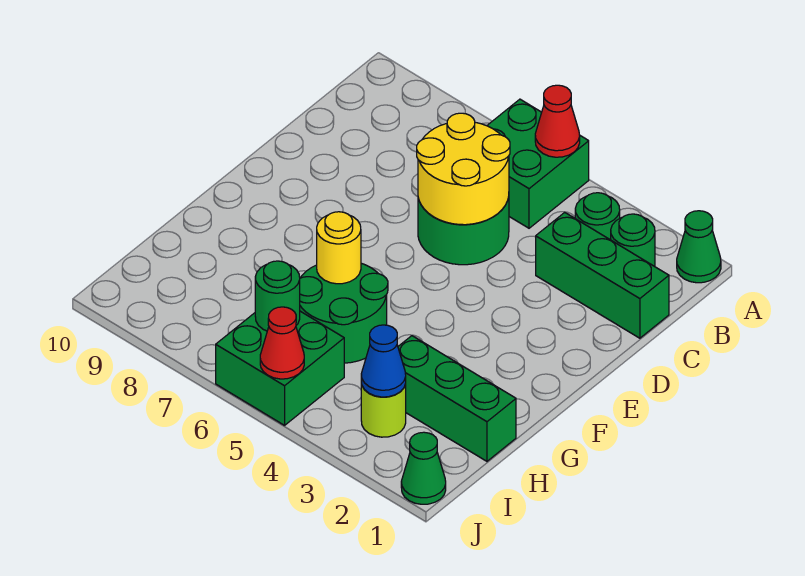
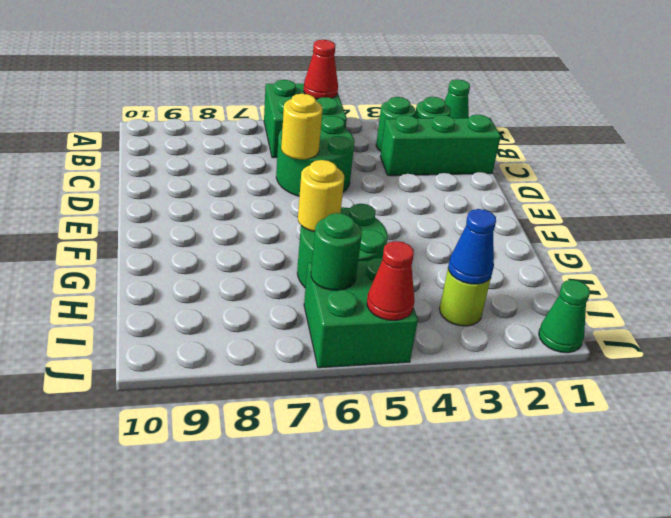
yellow round brick C5:D6 level 2 -> yellow round brick D6 level 2
green brick H1:H3 level 1 -> none

